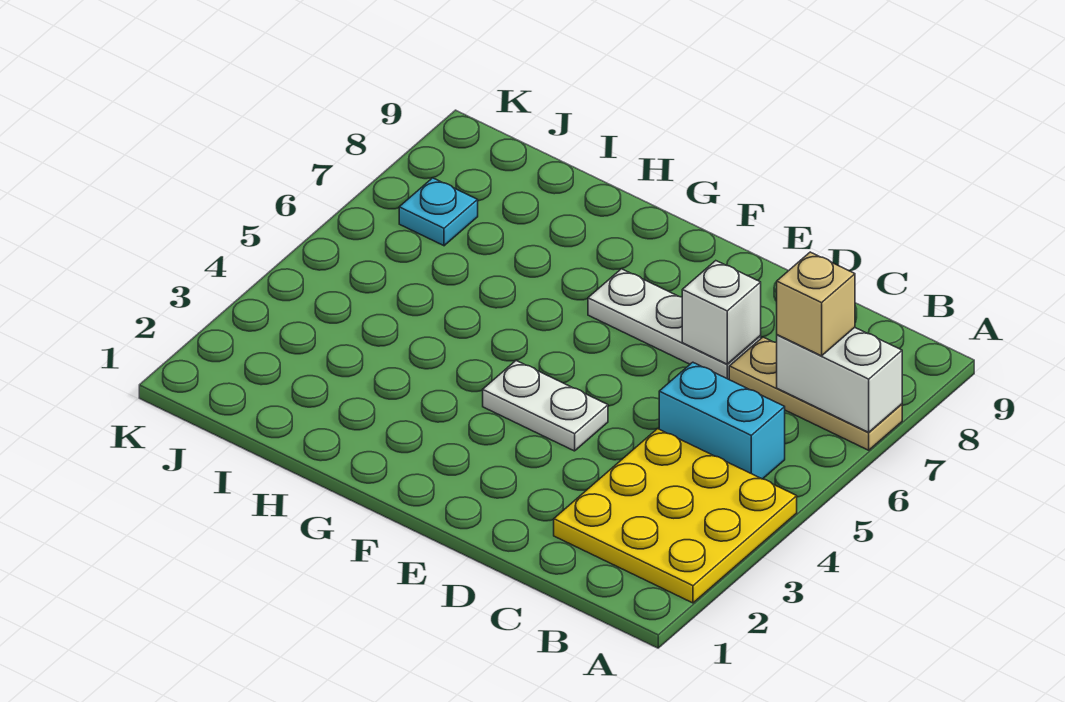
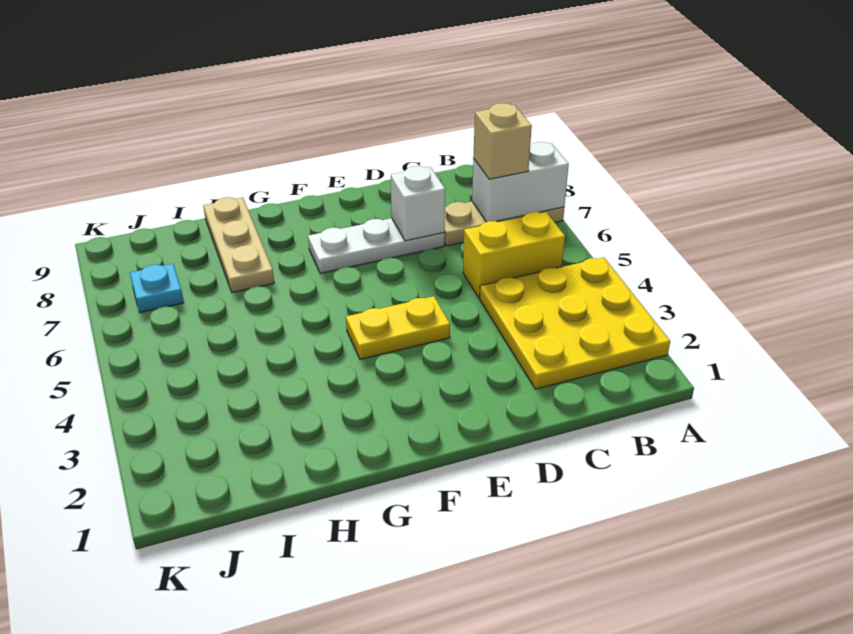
cyan brick B5:C5 level 1 -> yellow brick B5:C5 level 1
white plate E4:F4 level 1 -> yellow plate E4:F4 level 1
none -> tan plate H7:H9 level 1

